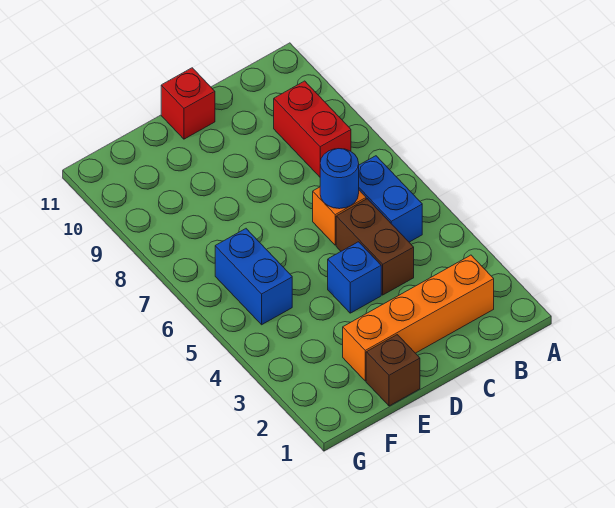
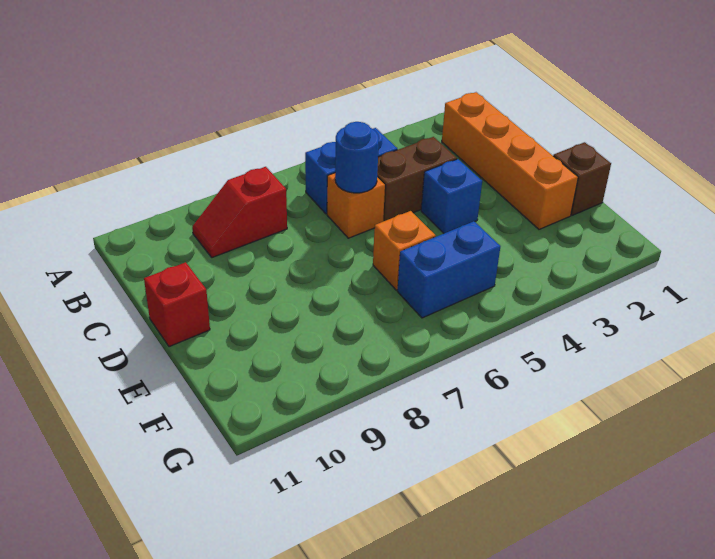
red brick B8:B9 level 1 -> red slope B8:B9 level 1 top 8
none -> orange brick E6 level 1

